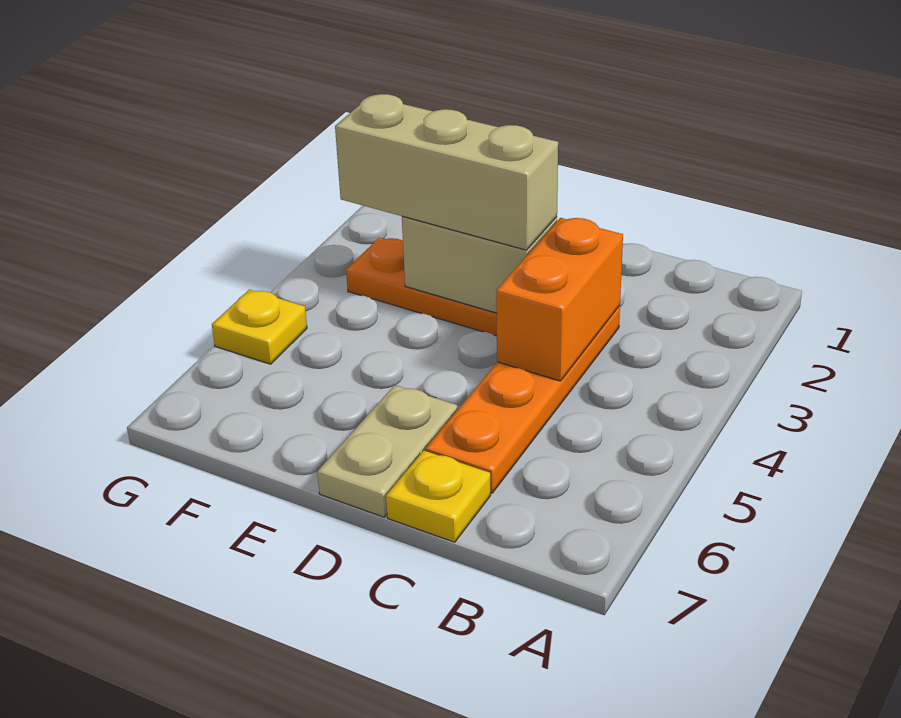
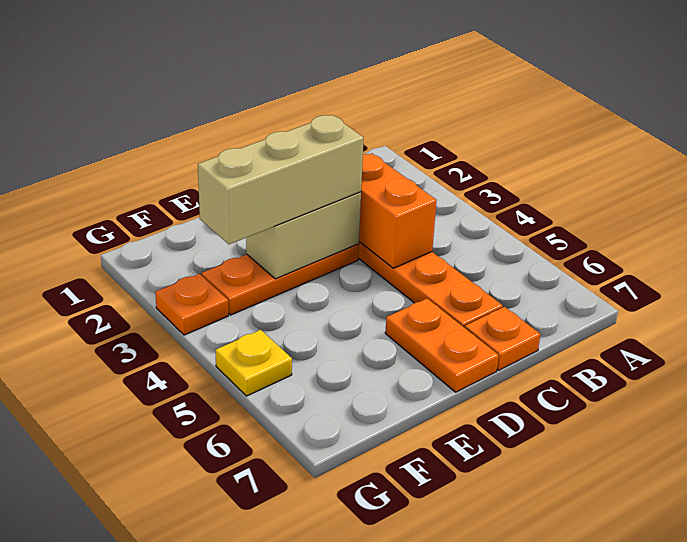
yellow plate C7 level 1 -> orange plate C7 level 1
tan plate D6:D7 level 1 -> orange plate D6:D7 level 1
none -> orange plate G3 level 1

